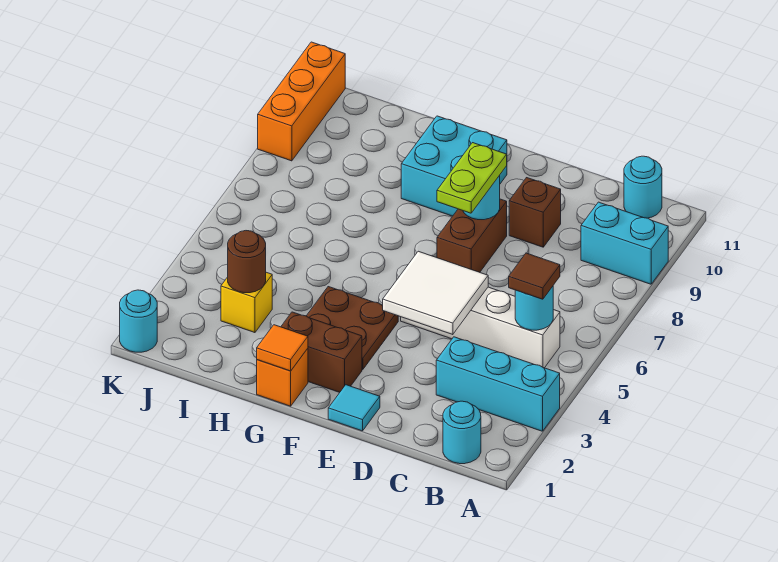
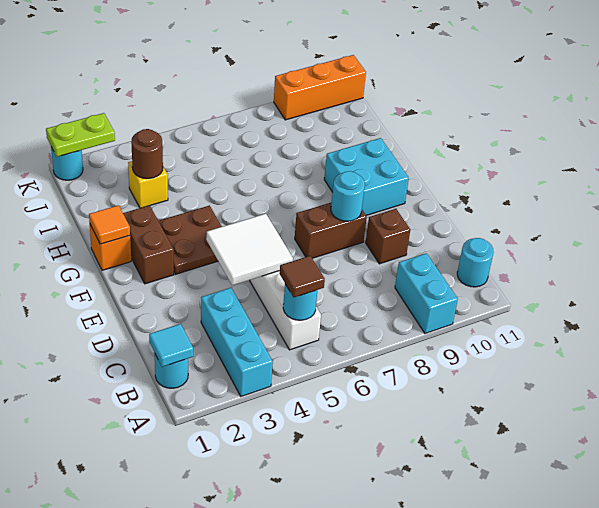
cyan tile E1 level 1 -> cyan tile B1 level 2
lime plate E7:E8 level 3 -> lime plate K1:K2 level 2

